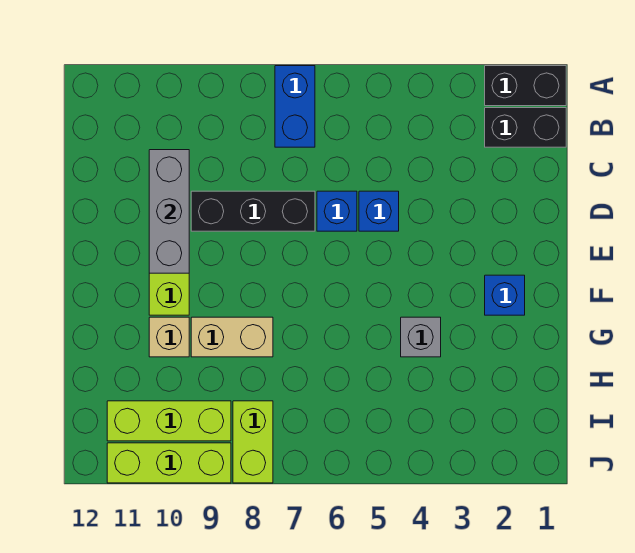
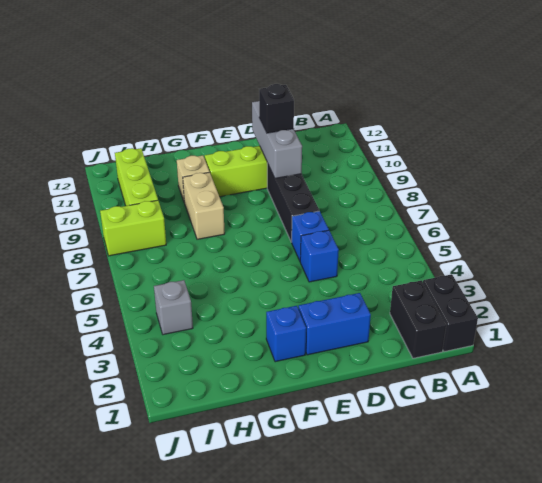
blue brick A7:B7 level 1 -> blue brick D2:E2 level 1
grey brick C10:E10 level 2 -> grey brick D9:D11 level 2
none -> black brick D10 level 3
grey brick G4 level 1 -> grey brick I4 level 1
lime brick J9:J11 level 1 -> none

